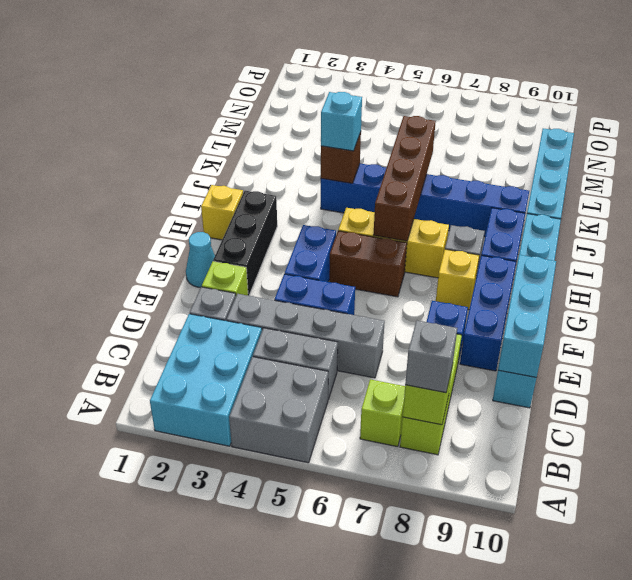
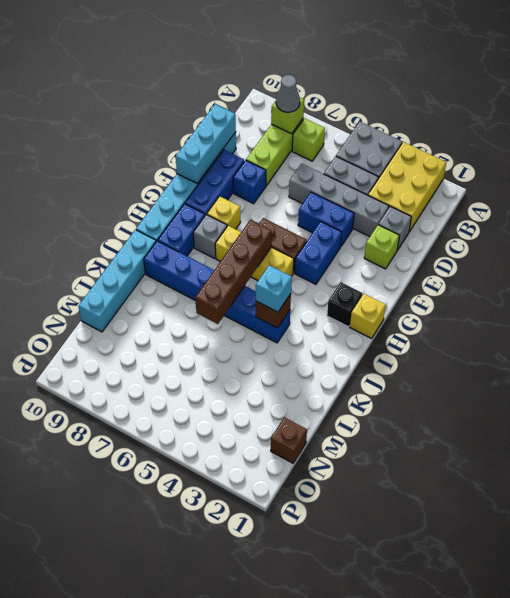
cyan brick A2:C3 level 1 -> yellow brick A2:C3 level 1
grey brick B8 level 3 -> grey cone B8 level 3
cyan cone F1 level 1 -> none
black brick F2:H2 level 1 -> black brick H2 level 1
none -> brown brick N1 level 1

